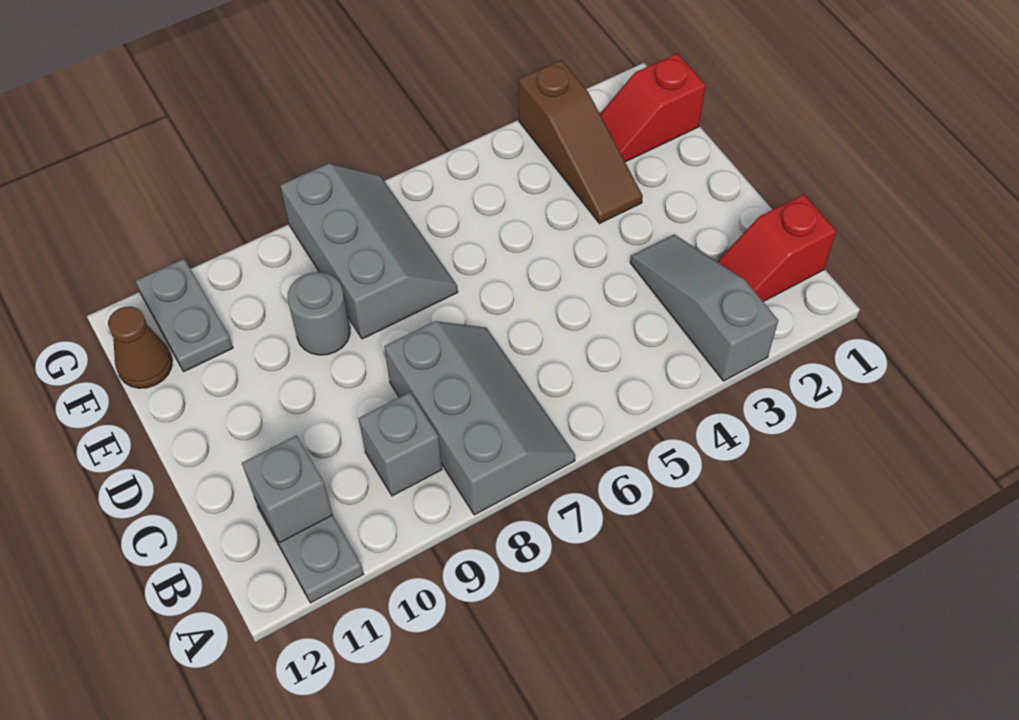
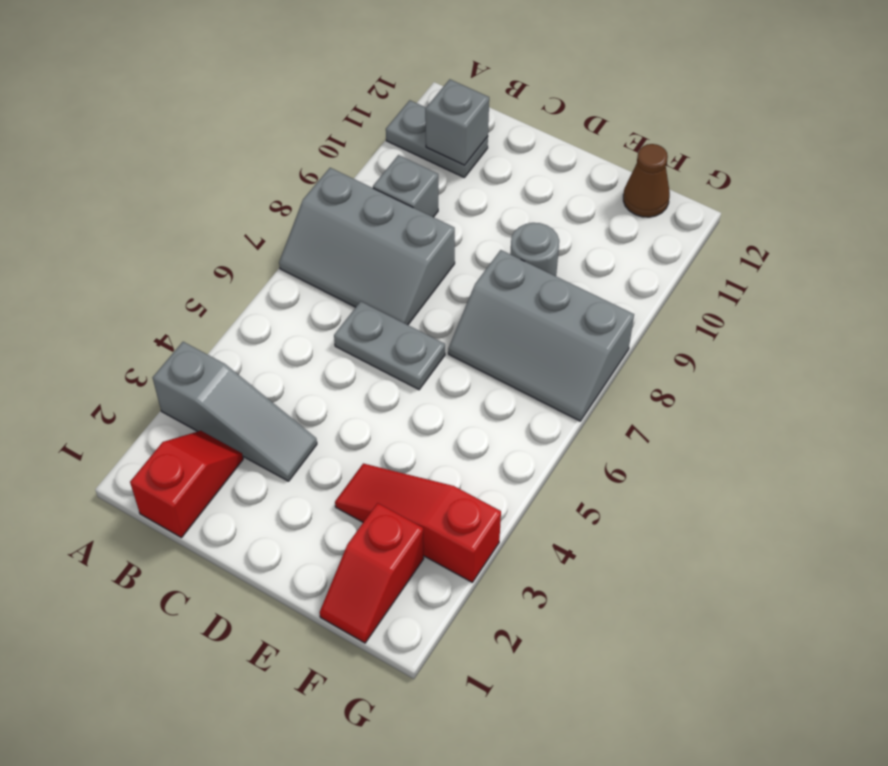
brown slope E3:G3 level 1 top G -> red slope E3:G3 level 1 top G
red slope F1:F2 level 1 top 1 -> red slope F1:F2 level 1 top 2
grey plate F11:G11 level 1 -> grey plate C6:D6 level 1

